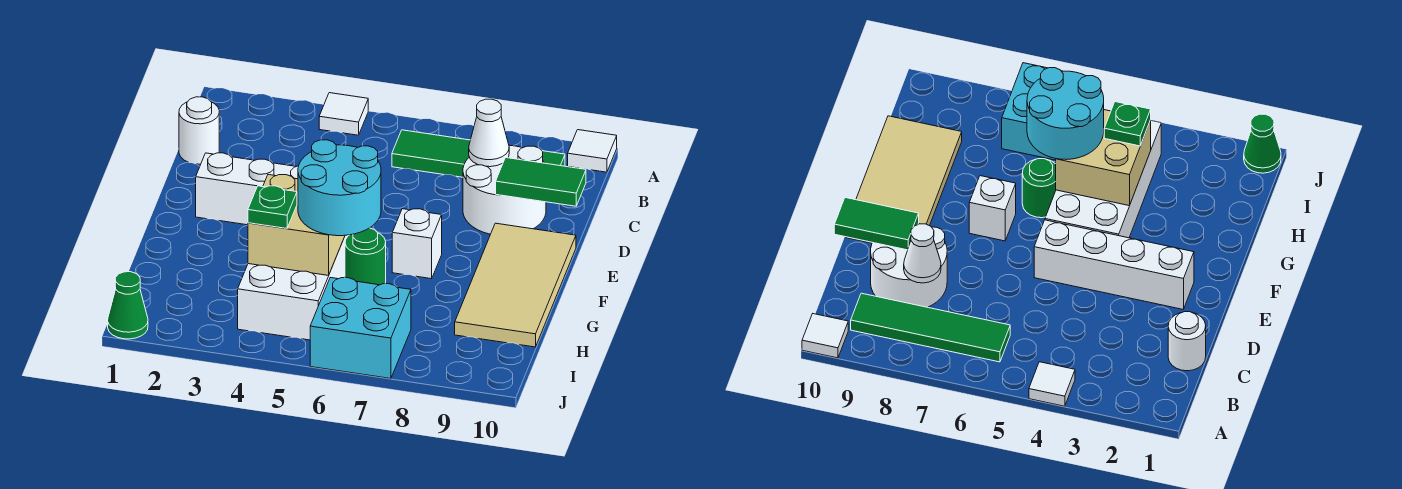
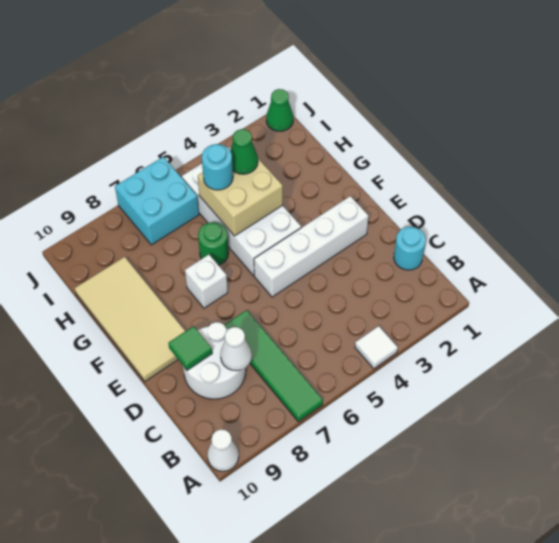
white tile A10 level 1 -> white cone A10 level 1
green tile B6:B9 level 1 -> green tile A7:D7 level 1
white round brick C1 level 1 -> cyan round brick C1 level 1
green tile D9:D10 level 2 -> green tile D9 level 2
cyan round brick G5:H6 level 3 -> cyan round brick H5 level 3
green plate H4 level 3 -> green cone H4 level 3

